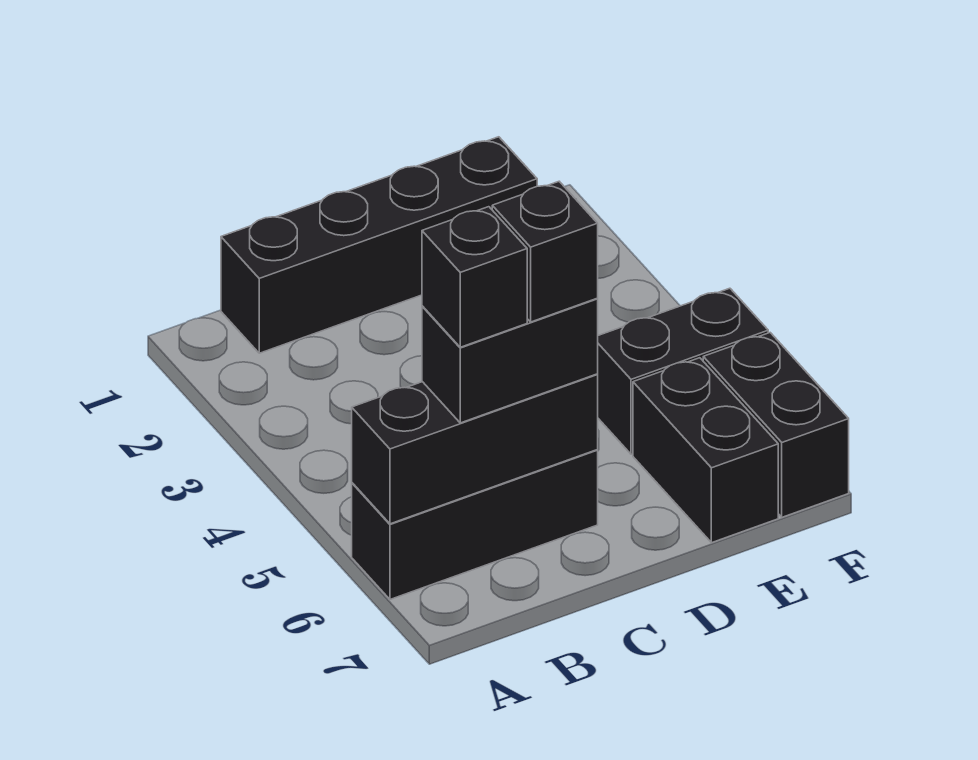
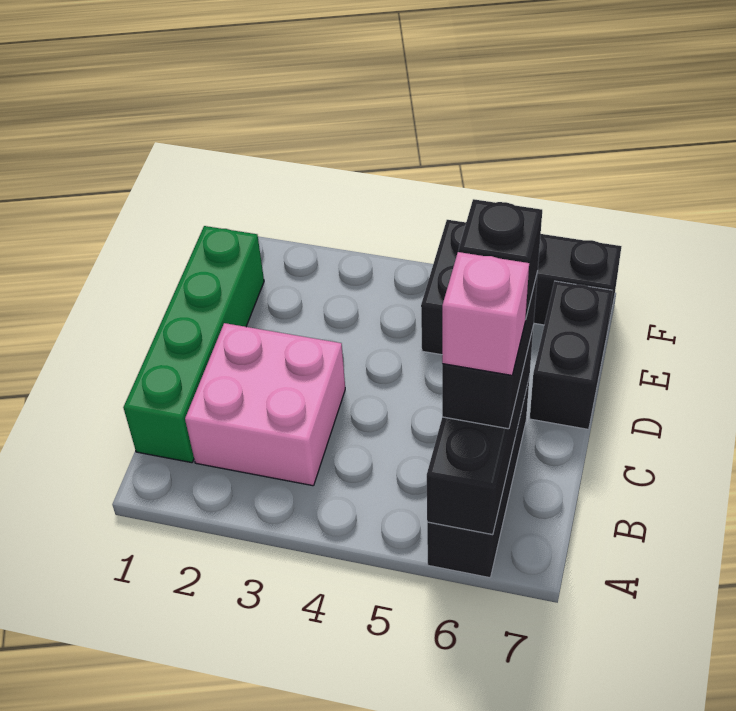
black brick B1:E1 level 1 -> green brick B1:E1 level 1
none -> pink brick B2:C3 level 1
black brick B6 level 4 -> pink brick B6 level 4
black brick E6:E7 level 1 -> black brick D7:E7 level 1

